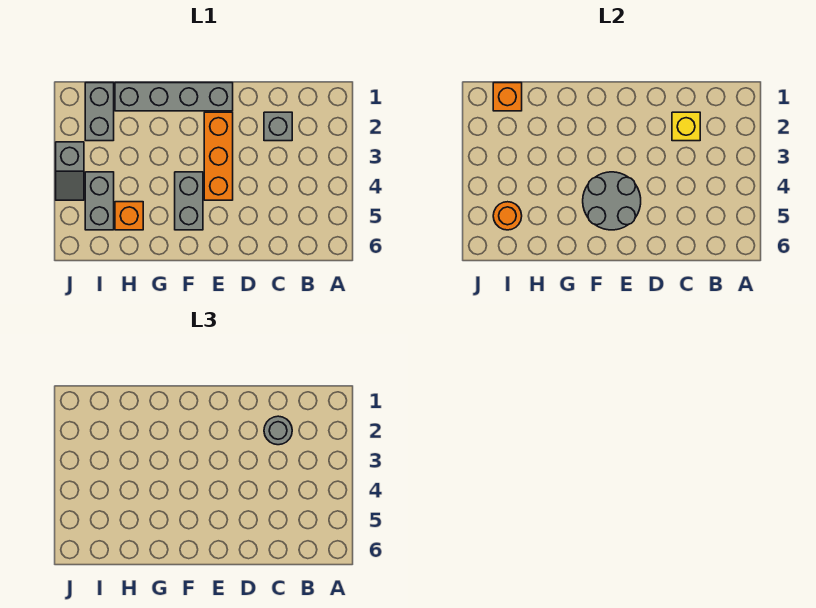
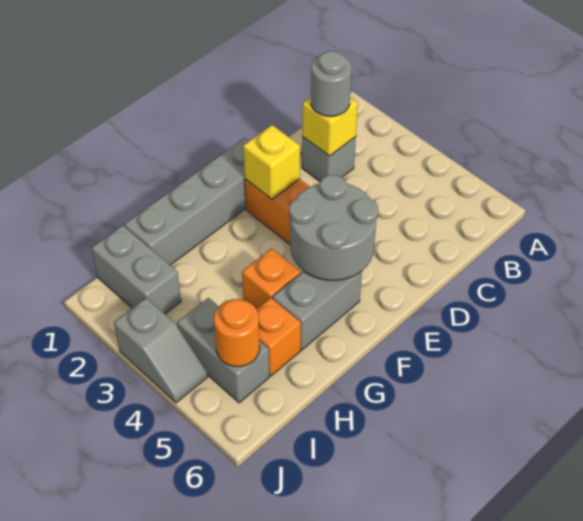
none -> yellow brick E2 level 2
grey brick F4:F5 level 1 -> grey brick F5:G5 level 1
orange brick I1 level 2 -> orange brick G4 level 1

